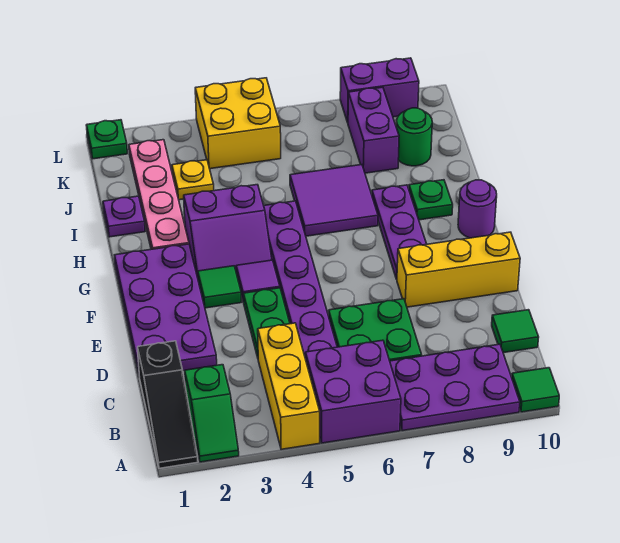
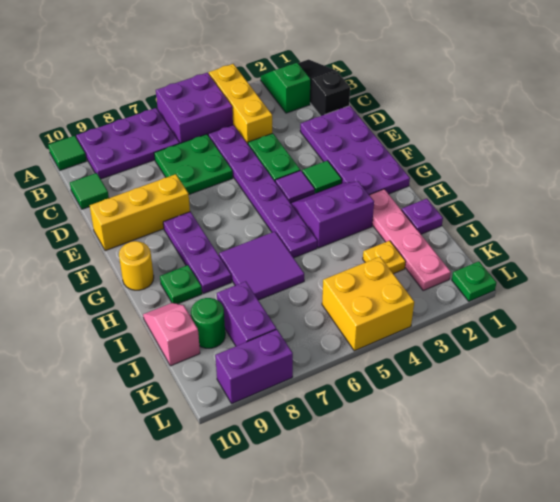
purple round brick G10 level 1 -> yellow round brick G10 level 1
none -> pink slope I10:J10 level 1 top J

